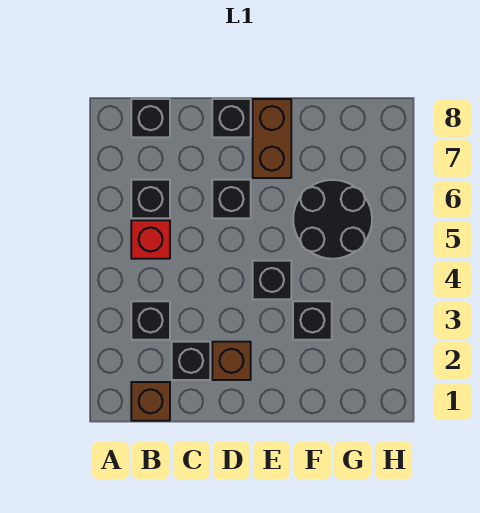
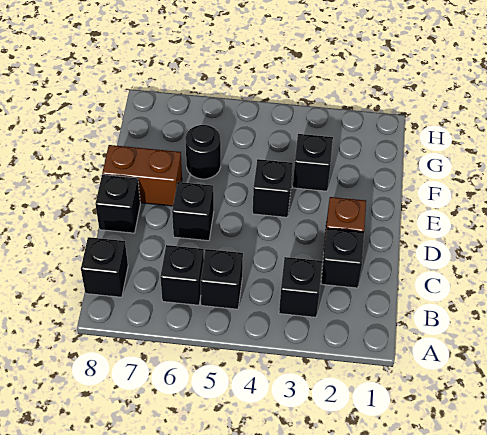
brown brick B1 level 1 -> none
red brick B5 level 1 -> black brick B5 level 1
black round brick F5:G6 level 1 -> black round brick F6 level 1

